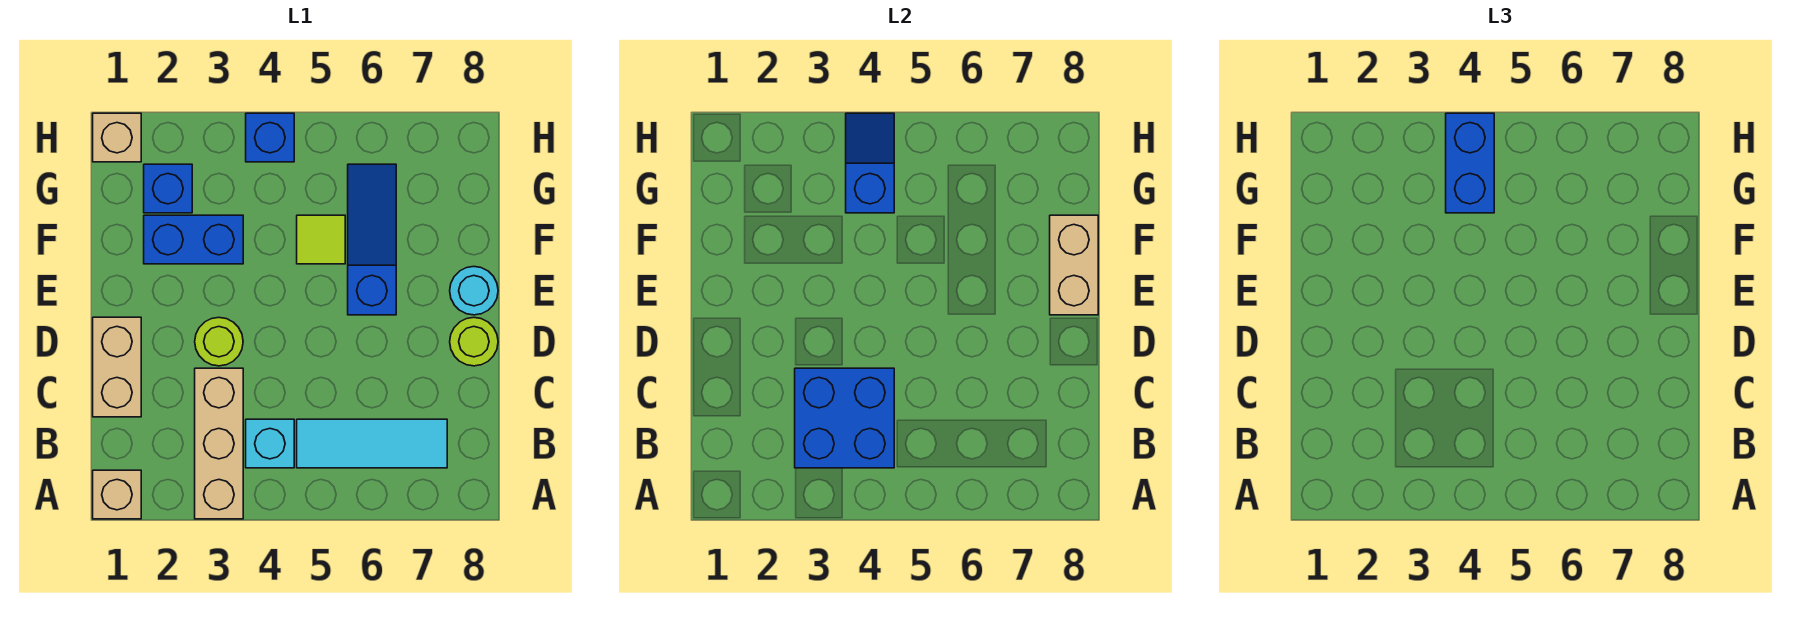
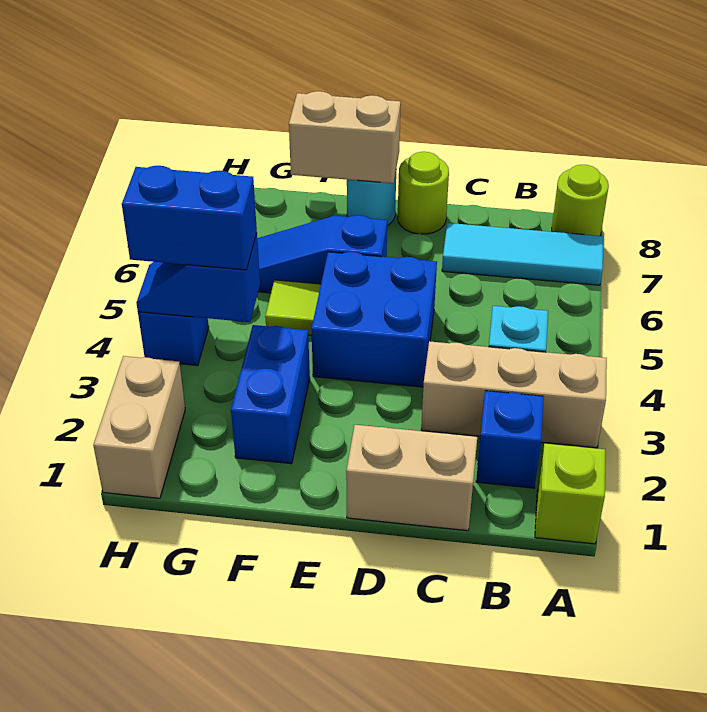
tan brick A1 level 1 -> lime brick A1 level 1
blue brick B3:C4 level 2 -> blue brick D4:E5 level 1
cyan tile B5:B7 level 1 -> cyan tile A7:C7 level 1
lime round brick D3 level 1 -> lime round brick A8 level 1
blue brick G2 level 1 -> blue brick B2 level 1
tan brick H1 level 1 -> tan brick H1:H2 level 1

